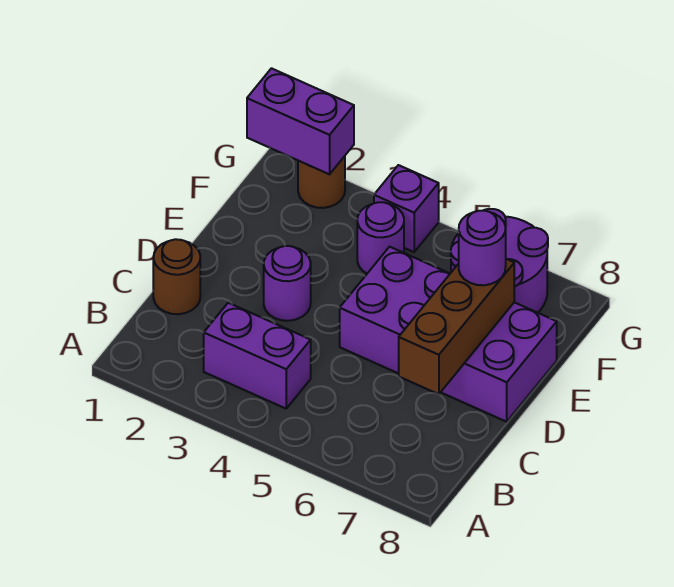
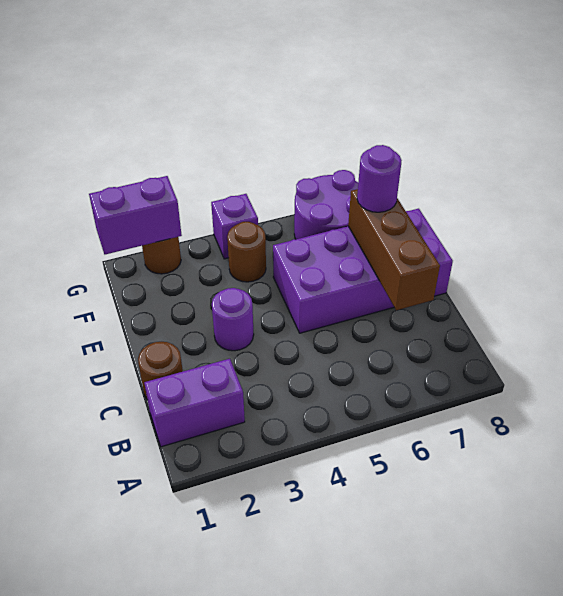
purple brick B3:B4 level 1 -> purple brick B1:B2 level 1
purple round brick F4 level 1 -> brown round brick F4 level 1

